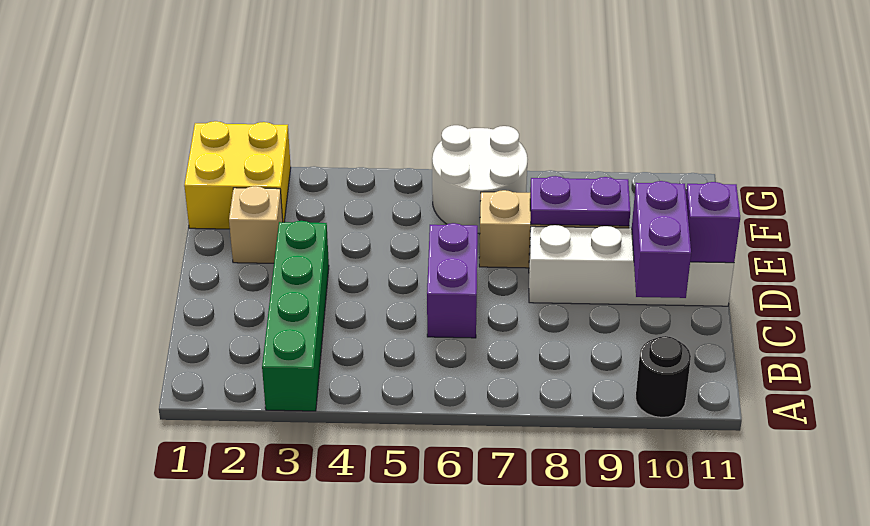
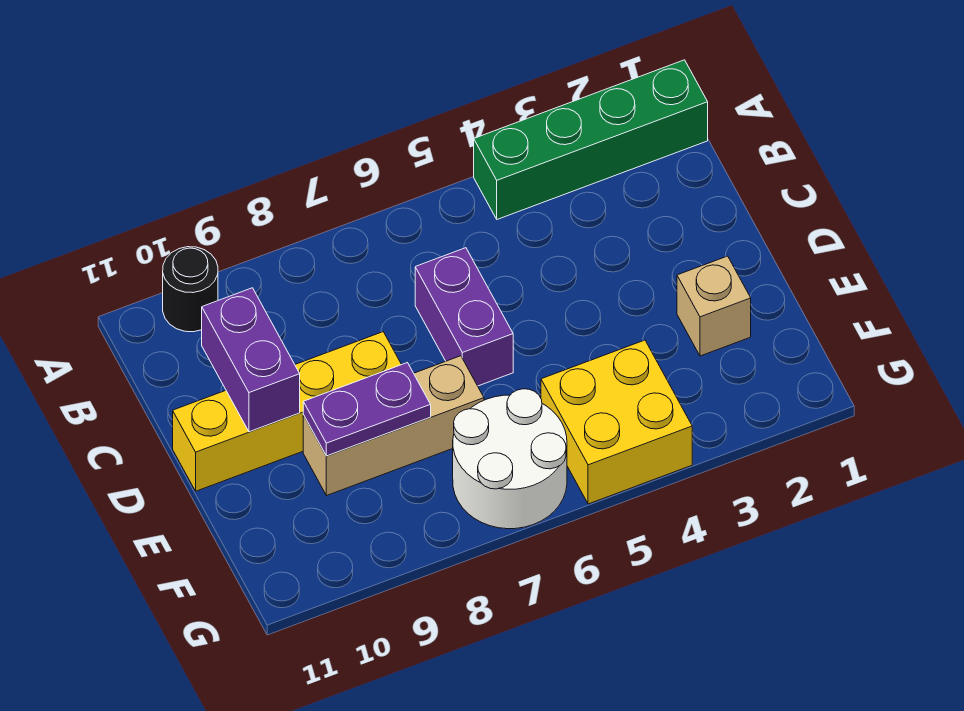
green brick A3:D3 level 1 -> green brick A1:A4 level 1
white brick D8:D11 level 1 -> yellow brick D8:D11 level 1
purple brick D11 level 2 -> none
yellow brick F1:G2 level 1 -> yellow brick F4:G5 level 1

